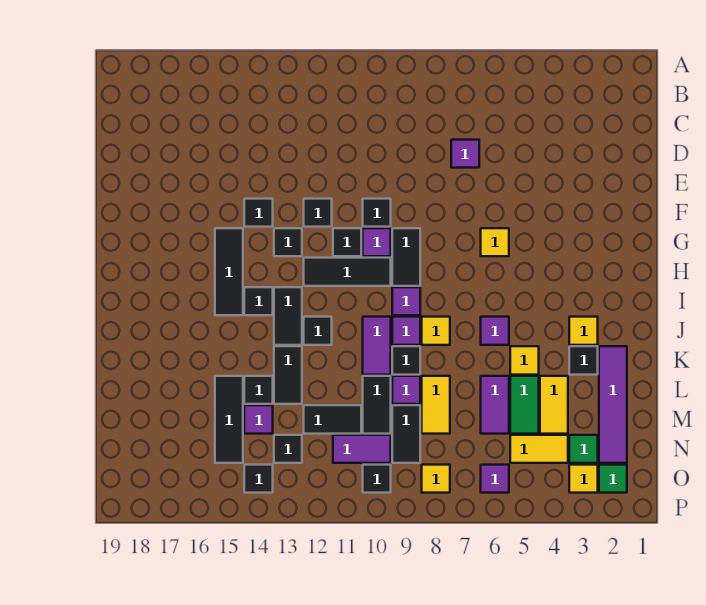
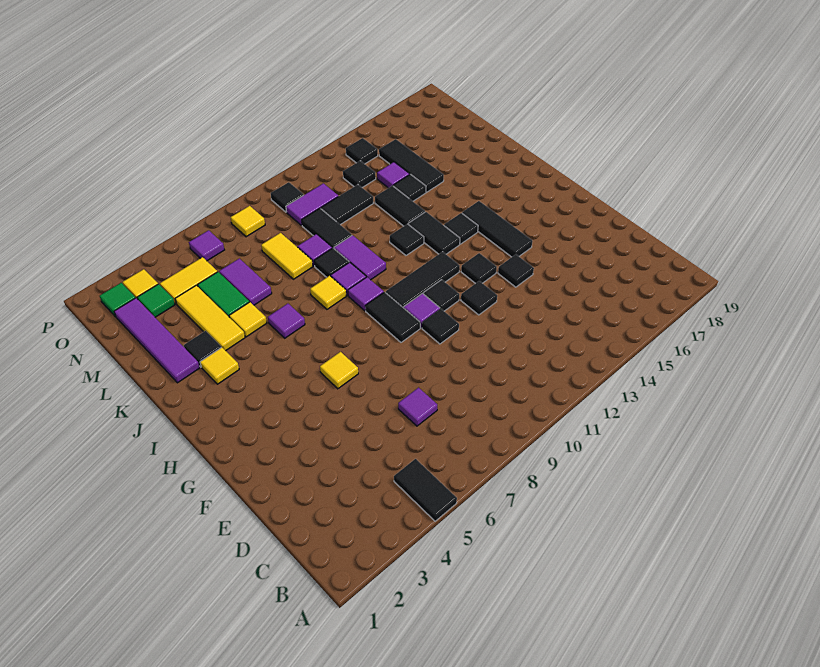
yellow tile L4:M4 level 1 -> yellow tile K4:M4 level 1
black tile M9:N9 level 1 -> black tile A5:B5 level 1

